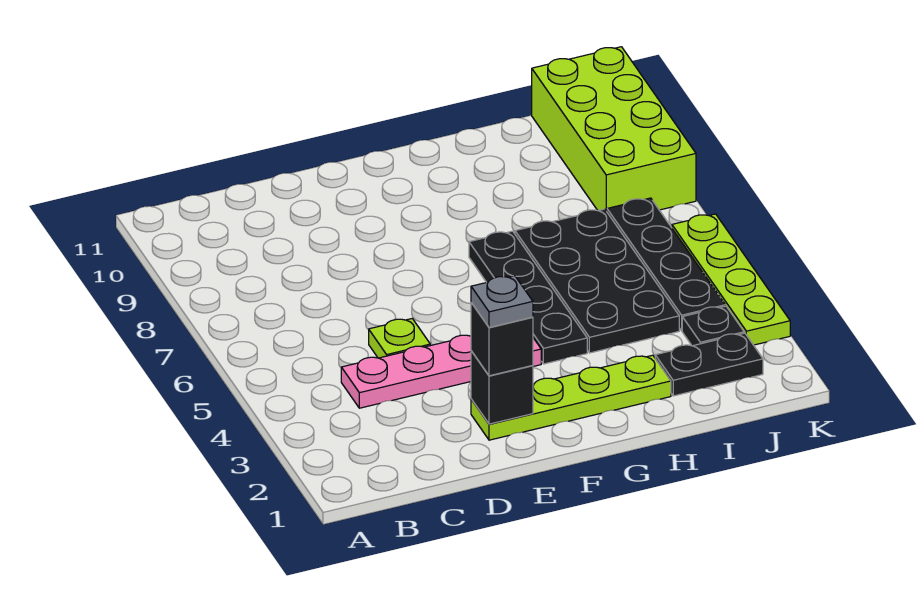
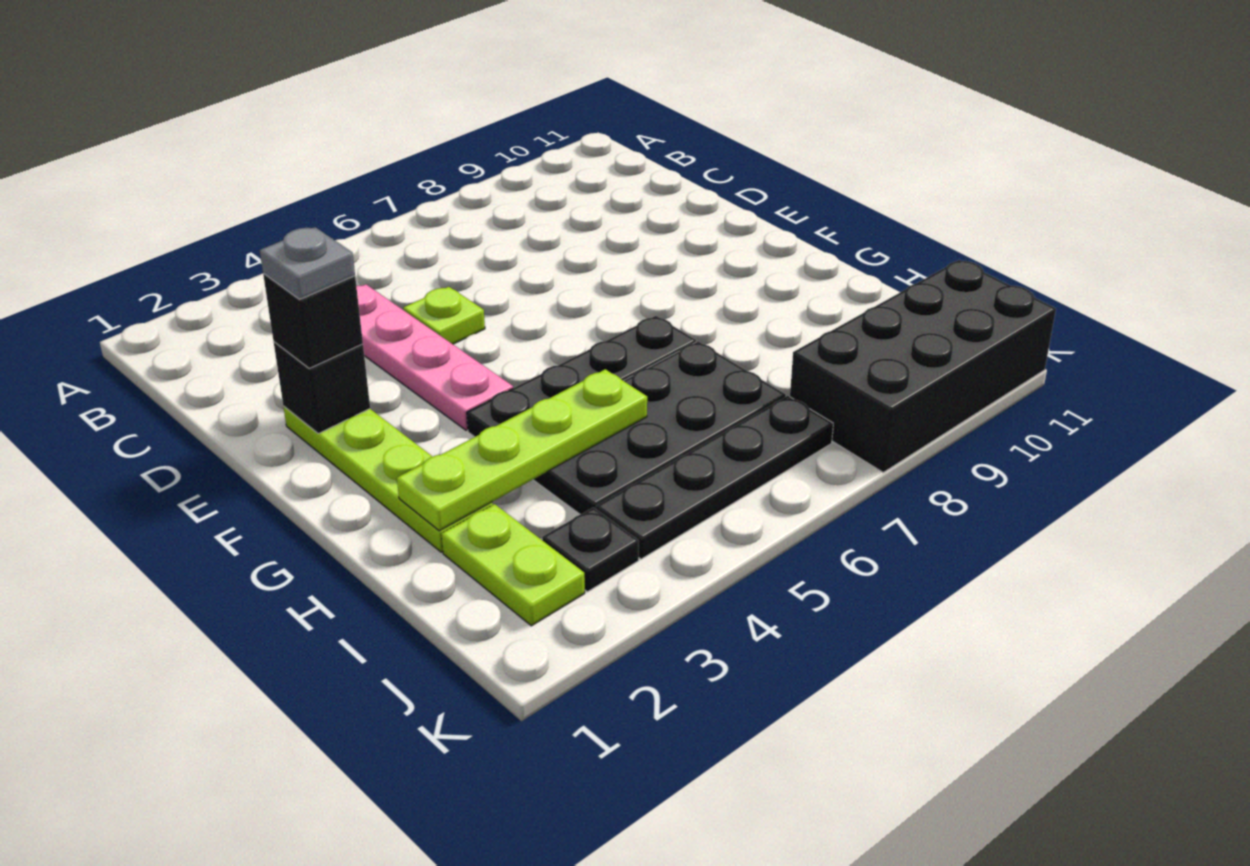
black plate I2:J2 level 1 -> lime plate I2:J2 level 1
lime brick J8:K11 level 1 -> black brick J8:K11 level 1
lime plate K3:K6 level 1 -> lime plate H2:H5 level 2

